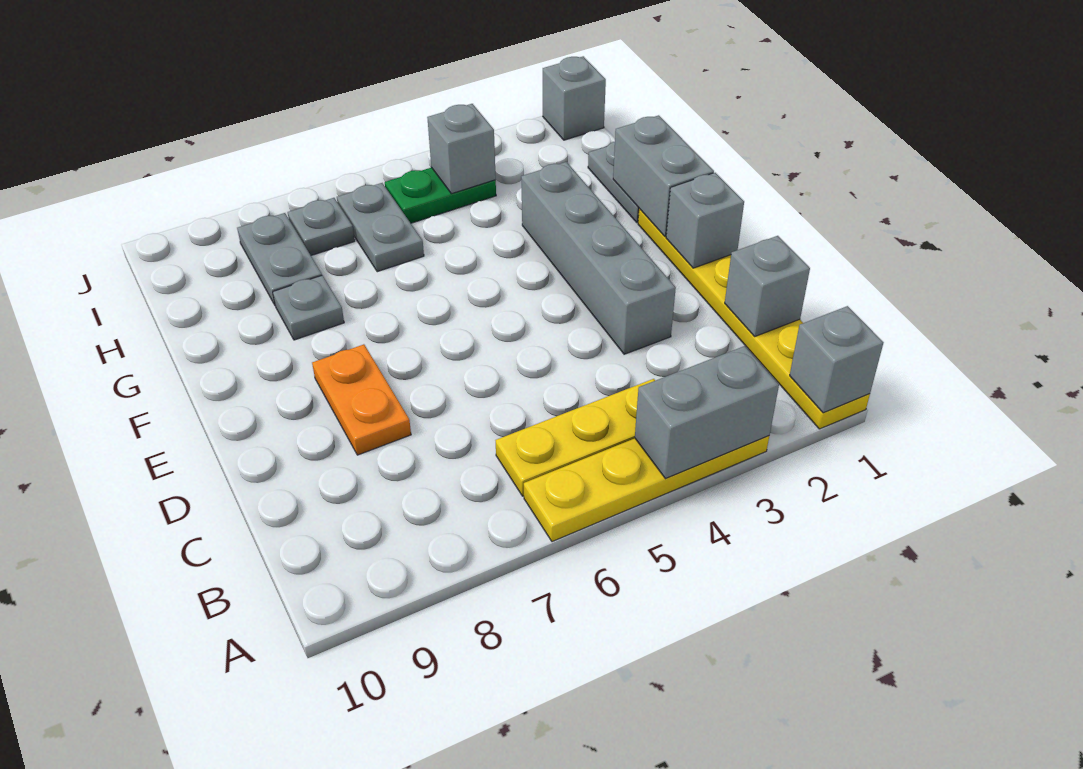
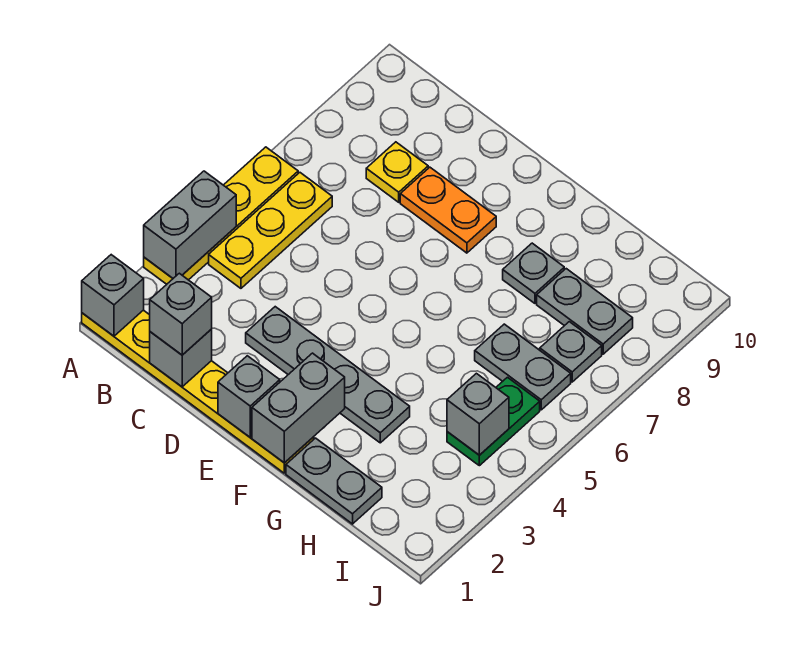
none -> yellow plate C8 level 1
grey brick D3:G3 level 1 -> grey plate D3:G3 level 1
grey brick F1:G1 level 2 -> grey brick F1:F2 level 2
grey brick J1 level 1 -> grey brick C1 level 3

